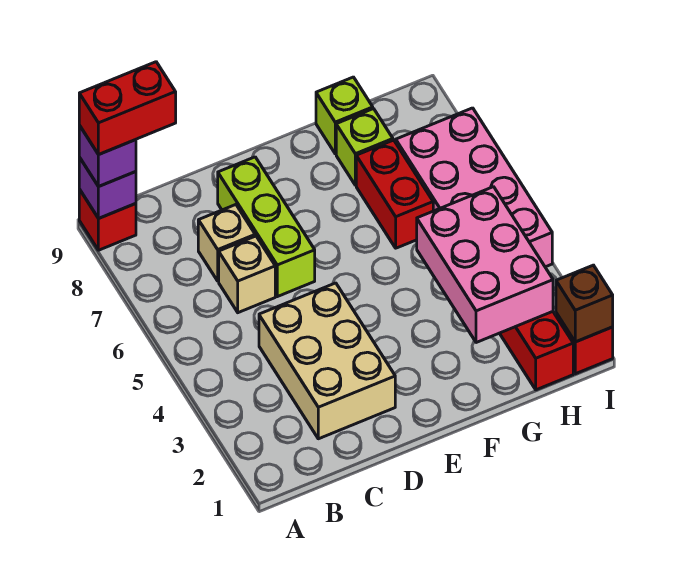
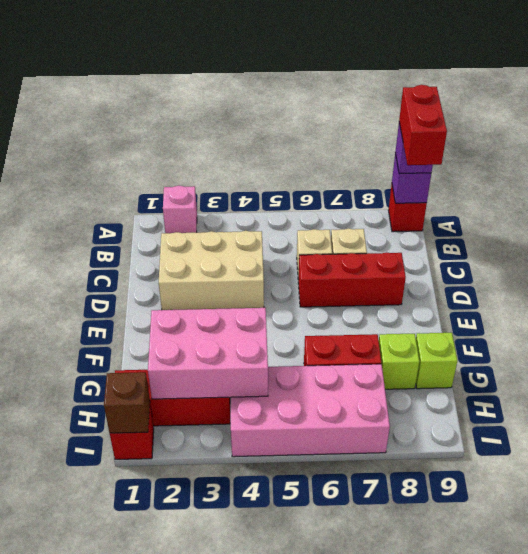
none -> pink brick A2 level 1
lime brick D6:D8 level 1 -> red brick D6:D8 level 1

